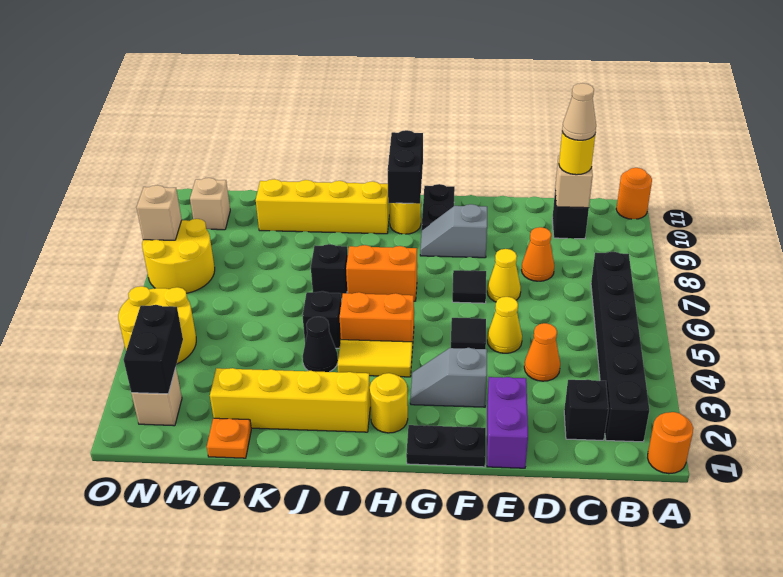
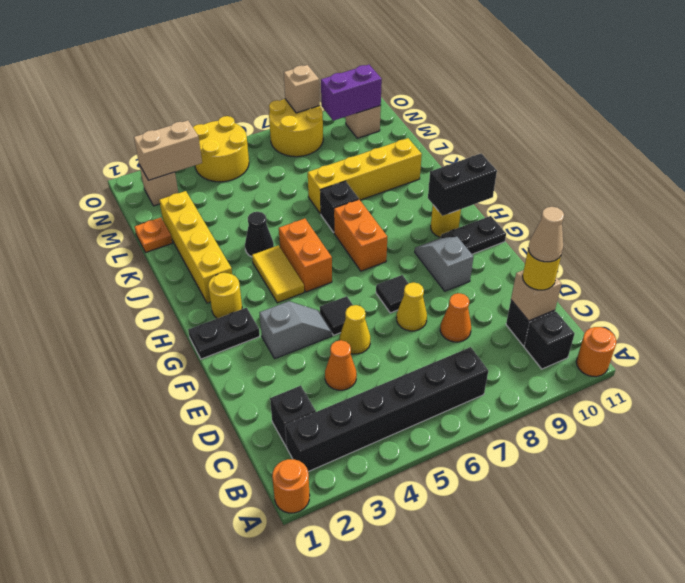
purple brick E1:E2 level 1 -> purple brick N9:N10 level 2
black plate F1:G1 level 1 -> black plate G1:G2 level 1
grey slope F3:G3 level 1 top F -> grey slope F3:F4 level 1 top 3
yellow brick I10:L10 level 1 -> yellow brick K7:K10 level 1
black brick J5 level 1 -> black brick B10 level 1
black brick N2:N3 level 2 -> tan brick N2:N3 level 2

